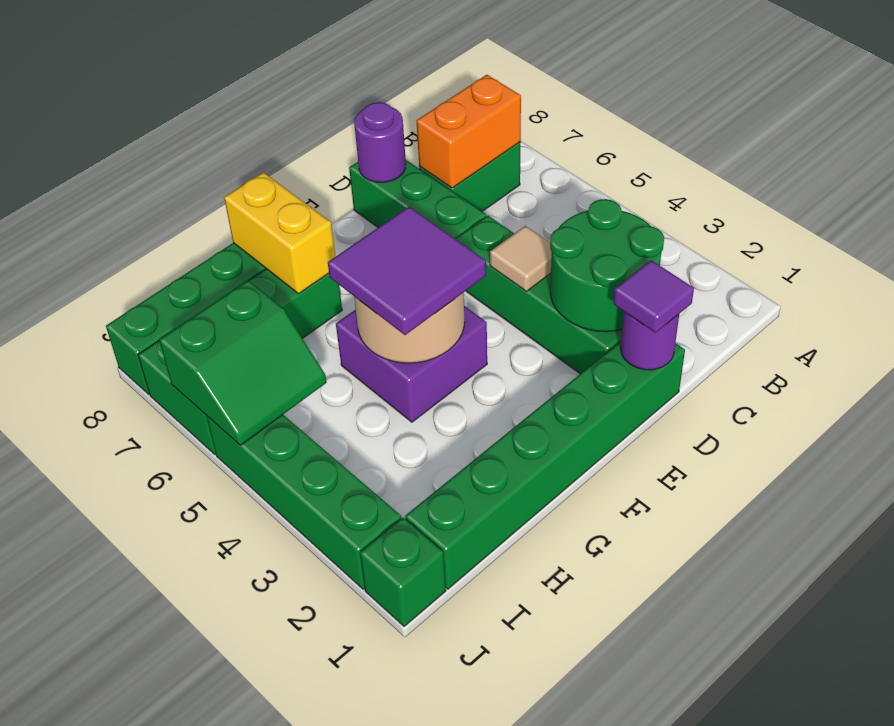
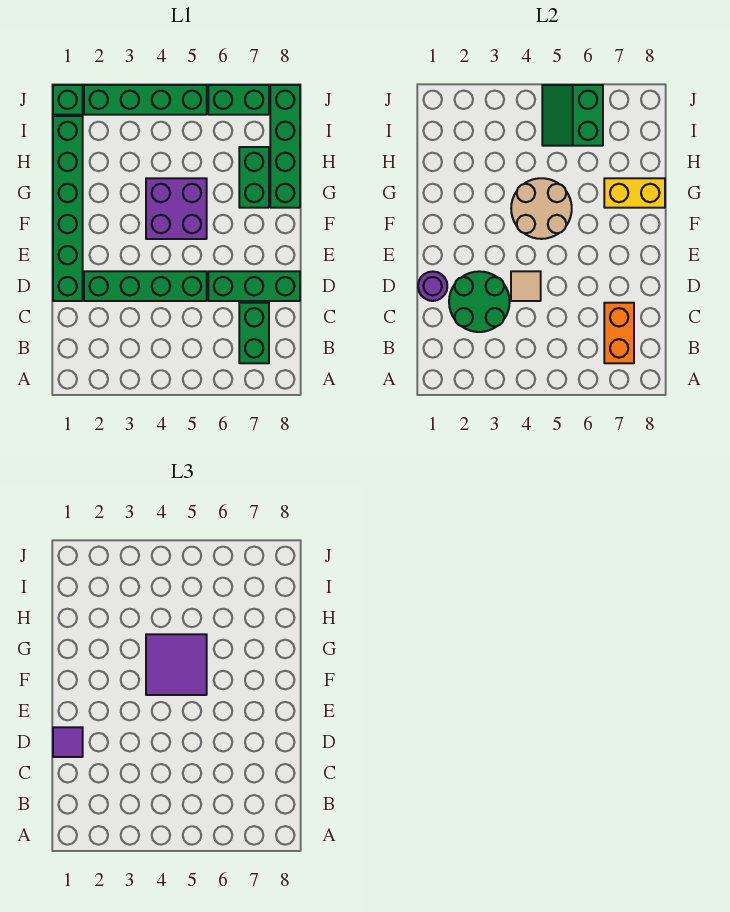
purple round brick D8 level 2 -> none

